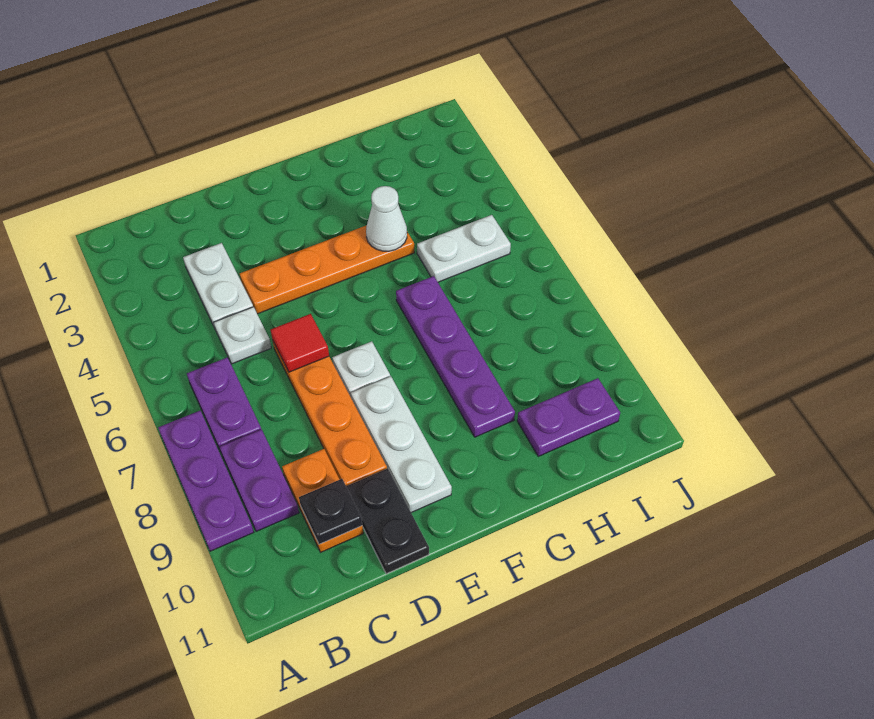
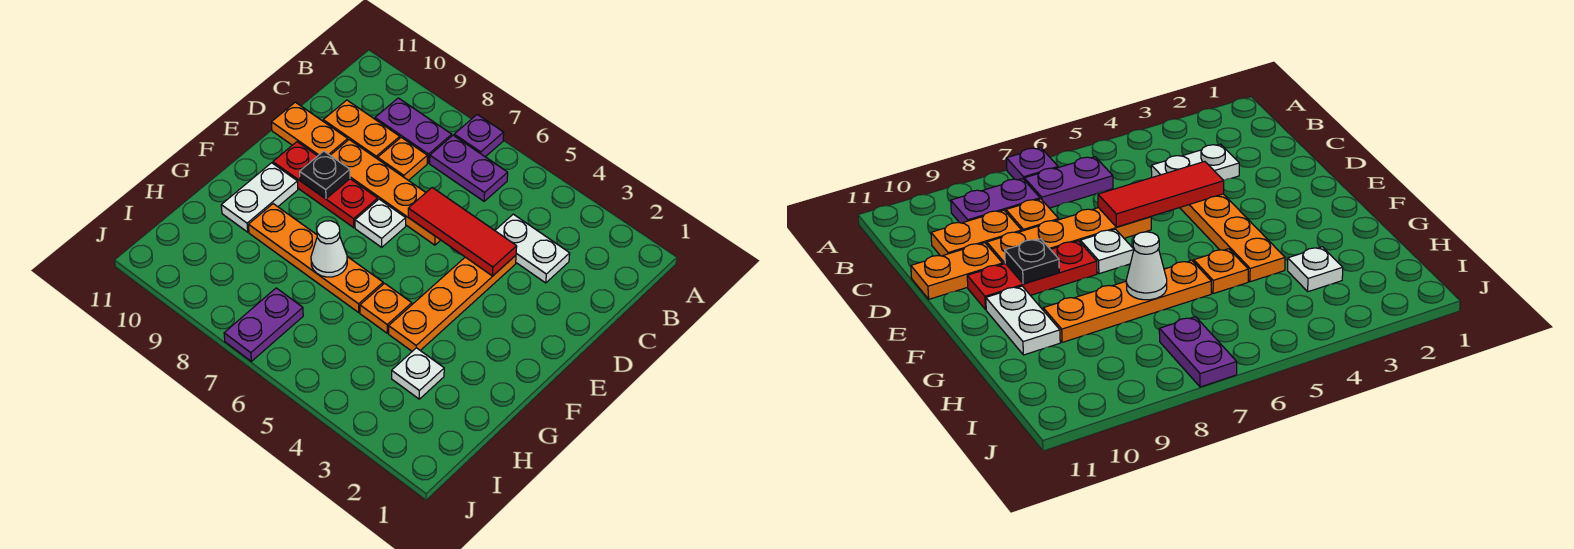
purple plate A7:A9 level 1 -> purple plate A7 level 1
white plate C5 level 1 -> white plate H3 level 1
none -> orange plate C8 level 1
black plate C10 level 2 -> black plate E9 level 2
red tile D6 level 2 -> red tile D4:D6 level 2
black plate D10:D11 level 1 -> orange plate D10:D11 level 1
white plate E8:E10 level 1 -> red plate E8:E10 level 1
white cone G4 level 2 -> white cone G7 level 2
none -> orange plate G5 level 1
purple plate G6:G9 level 1 -> orange plate G6:G9 level 1
white plate H5:I5 level 1 -> white plate F10:G10 level 1
purple plate H10:I10 level 1 -> purple plate I7:J7 level 1

